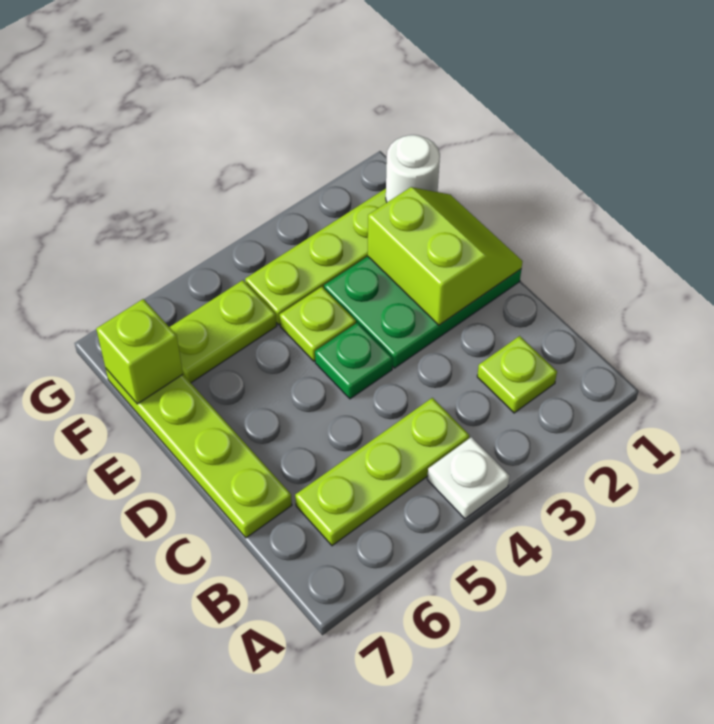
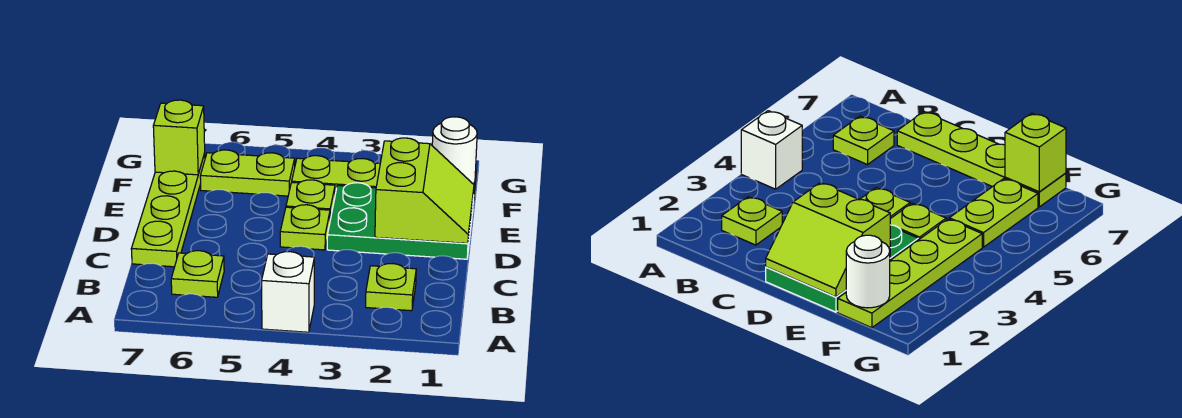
white plate A4 level 1 -> white brick A4 level 1
lime plate B4:B6 level 1 -> lime plate B6 level 1
green plate D4 level 1 -> lime plate D4 level 1

